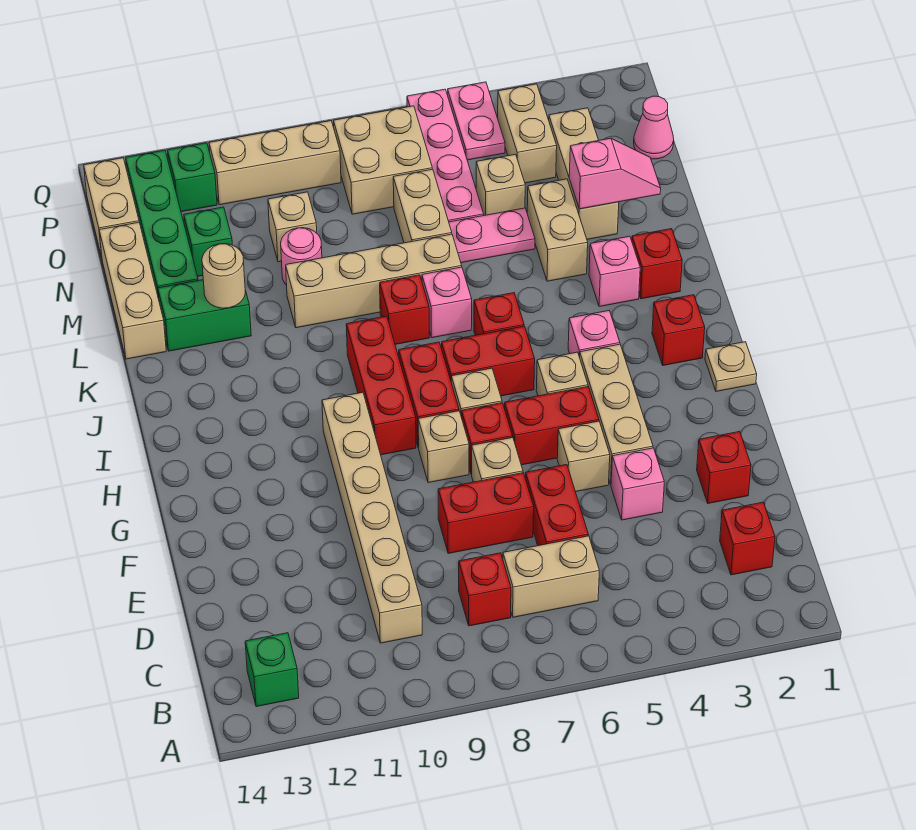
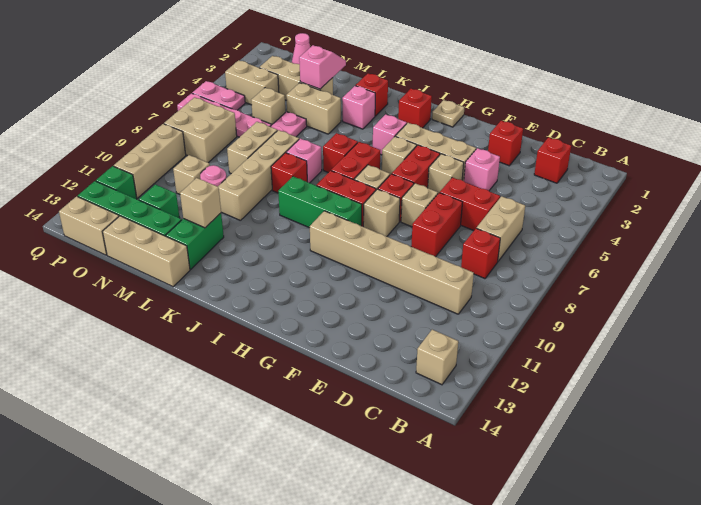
green brick B13 level 1 -> tan brick B13 level 1
red brick H9:J9 level 1 -> green brick H9:J9 level 1
tan round brick L12 level 2 -> tan brick L12 level 2
tan brick M7:N7 level 1 -> tan brick M7:M8 level 1

